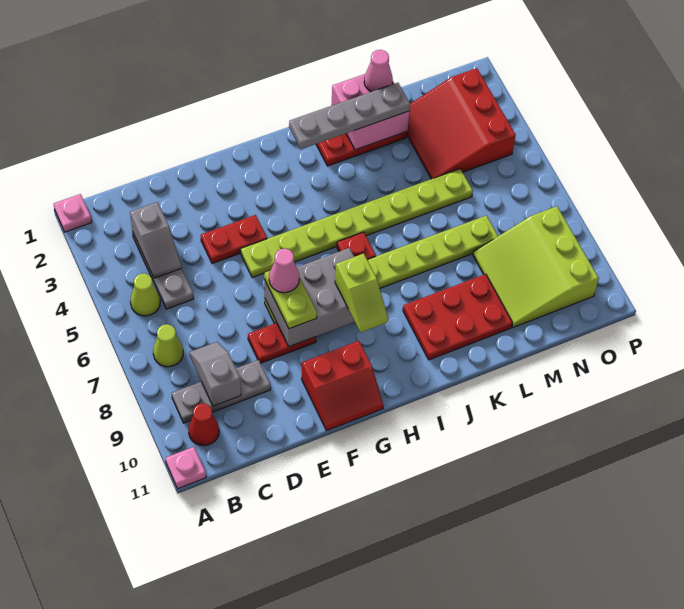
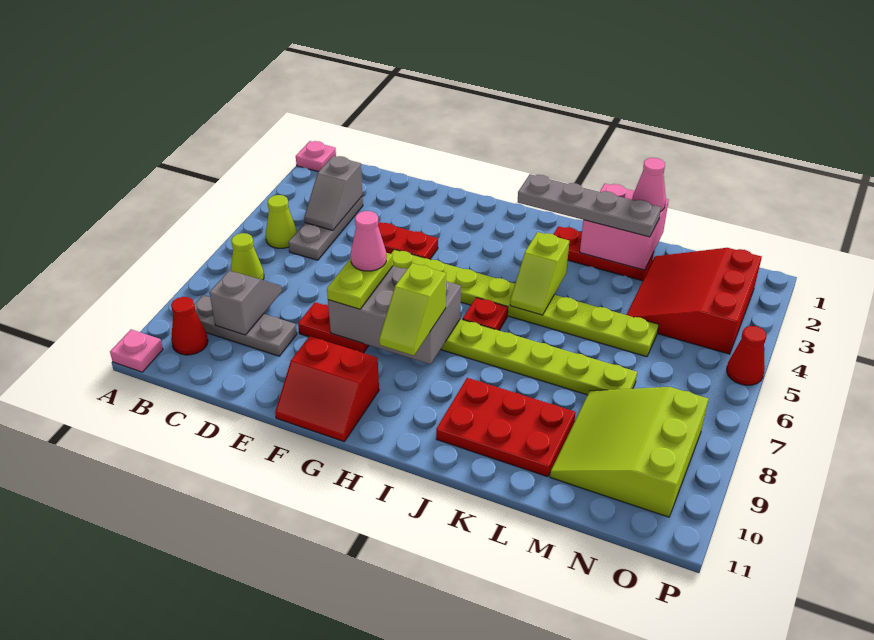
none -> lime slope J4:J5 level 2 top 4
none -> red cone P5 level 1

